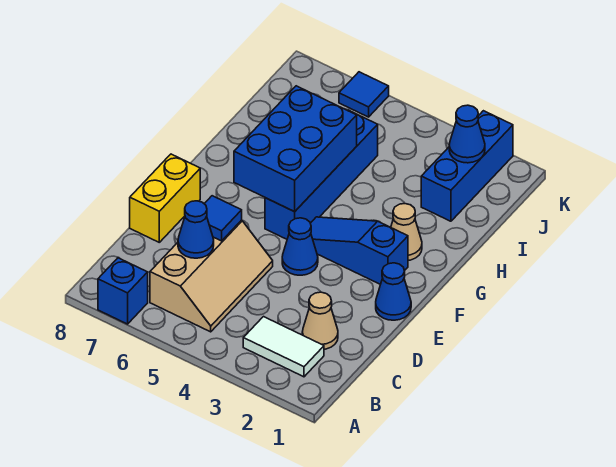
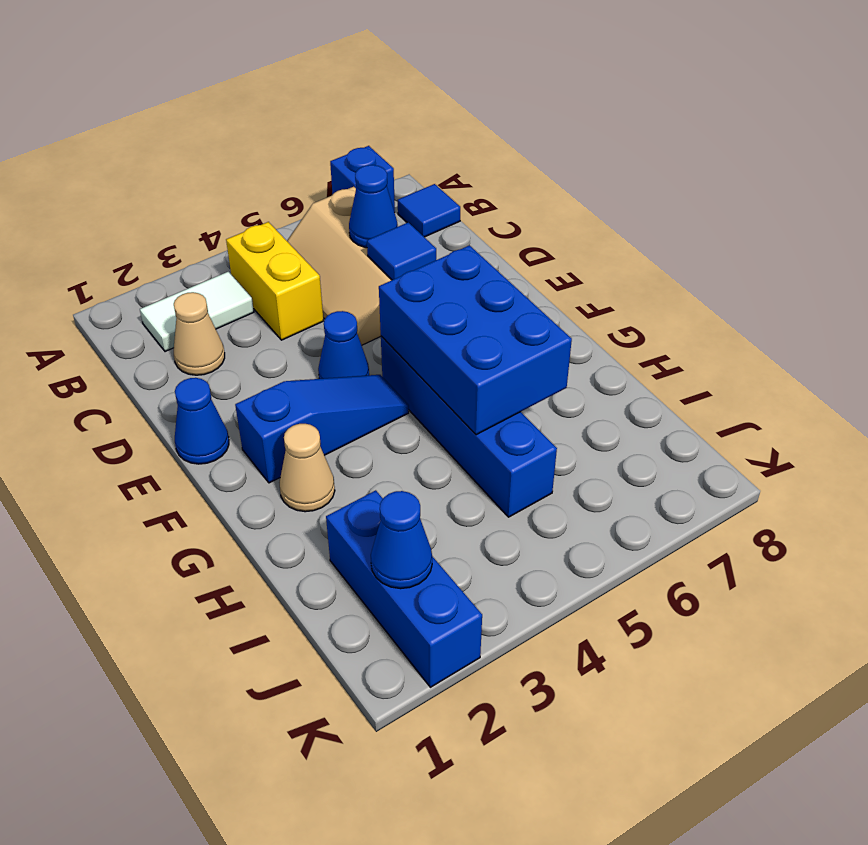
yellow brick D8:E8 level 1 -> yellow brick B4:C4 level 1
blue tile K6 level 1 -> blue tile B8 level 1

